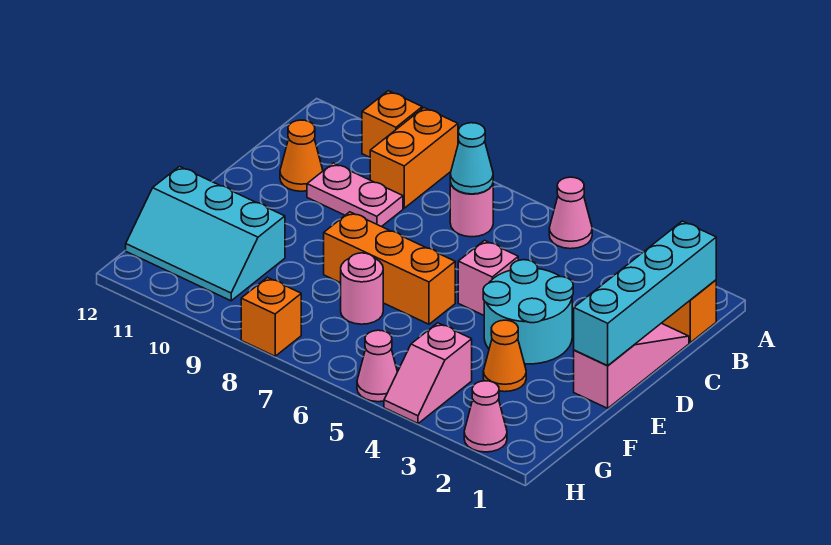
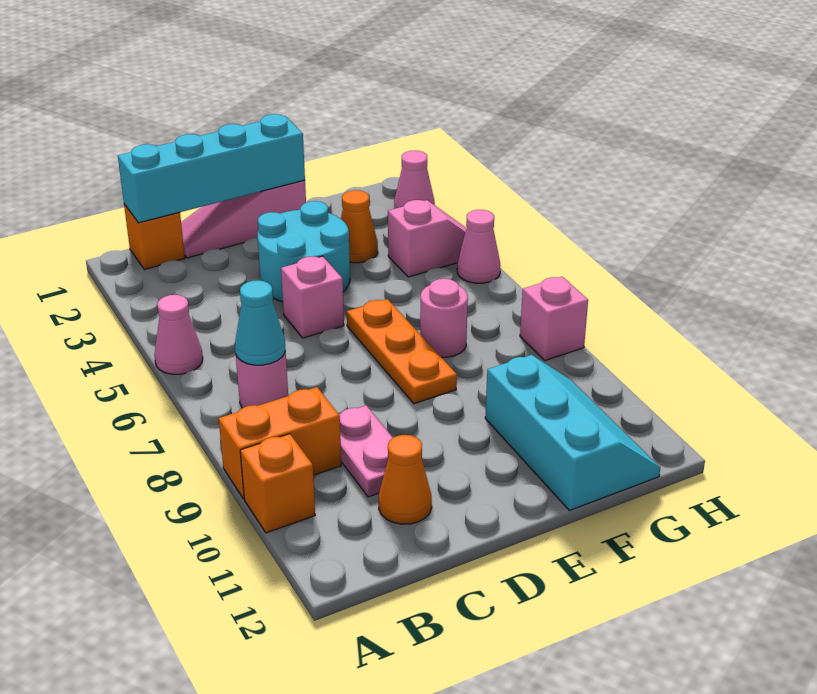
orange brick E6:E8 level 1 -> orange plate E6:E8 level 1
orange brick H8 level 1 -> pink brick H8 level 1

